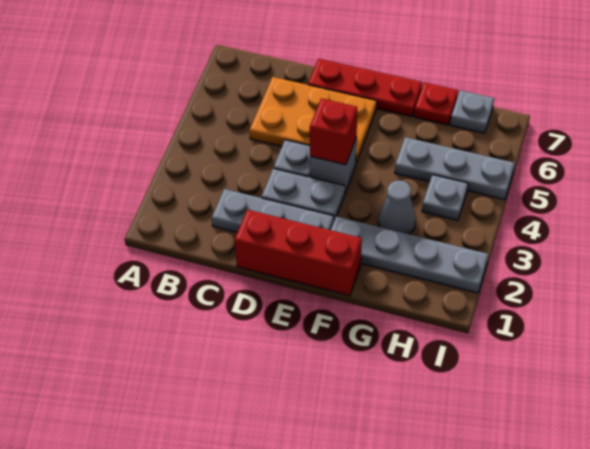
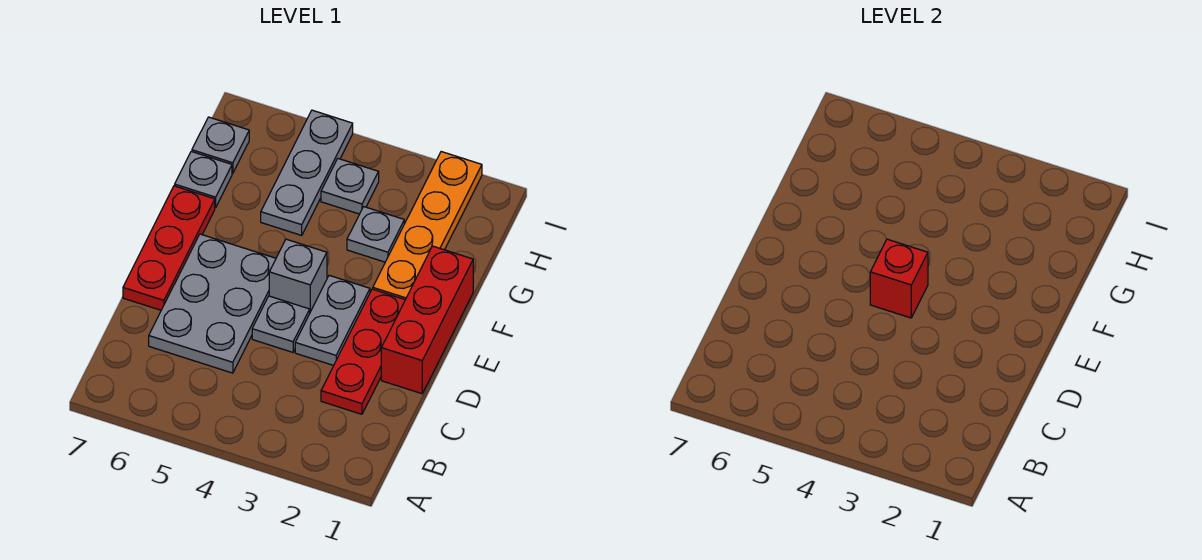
grey plate C2:E2 level 1 -> red plate C2:E2 level 1
orange plate C5:E6 level 1 -> grey plate C5:E6 level 1
grey plate F2:I2 level 1 -> orange plate F2:I2 level 1
grey cone G3 level 1 -> grey plate G3 level 1
red plate G7 level 1 -> grey plate G7 level 1

